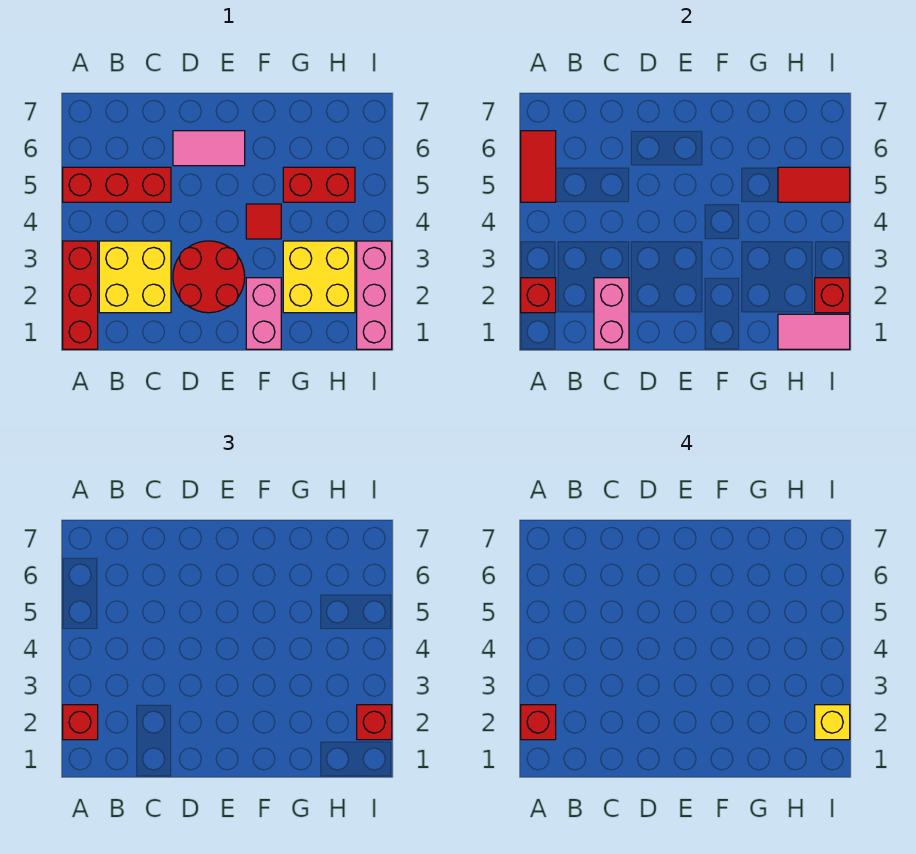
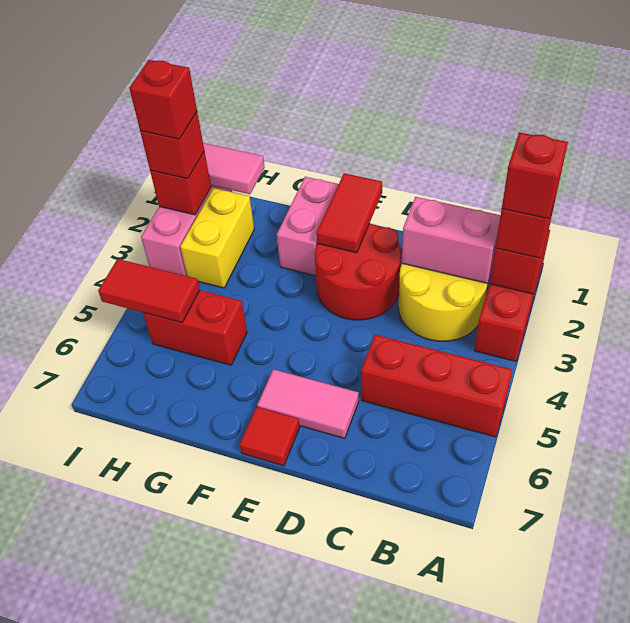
red tile A5:A6 level 2 -> red tile E1:E2 level 2
yellow brick B2:C3 level 1 -> yellow round brick B2:C3 level 1
pink brick C1:C2 level 2 -> pink brick B2:C2 level 2
red tile F4 level 1 -> red tile E7 level 1
yellow brick G2:H3 level 1 -> yellow brick H2:H3 level 1
yellow brick I2 level 4 -> red brick I2 level 4

